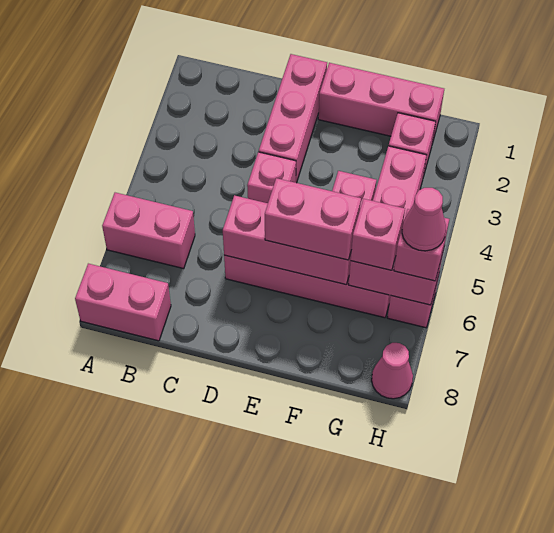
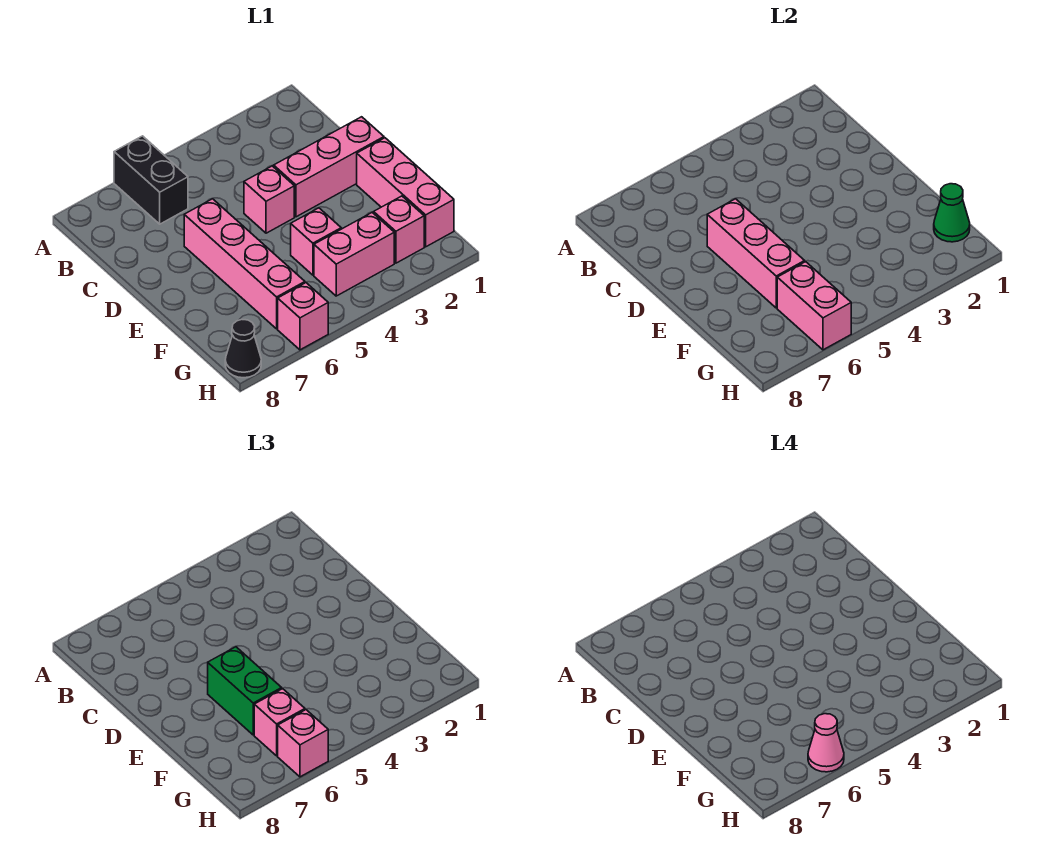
pink brick A6:B6 level 1 -> black brick A6:B6 level 1
pink brick A8:B8 level 1 -> none
pink brick E6:F6 level 3 -> green brick E6:F6 level 3
none -> green cone G1 level 2
pink cone H8 level 1 -> black cone H8 level 1

